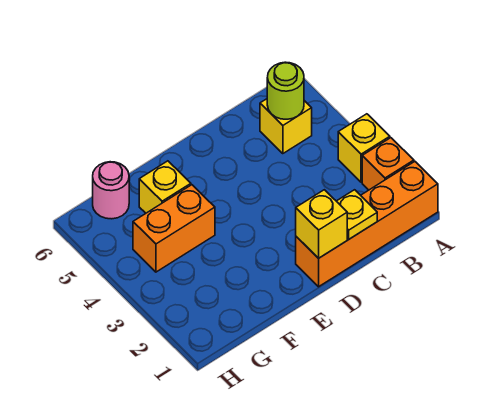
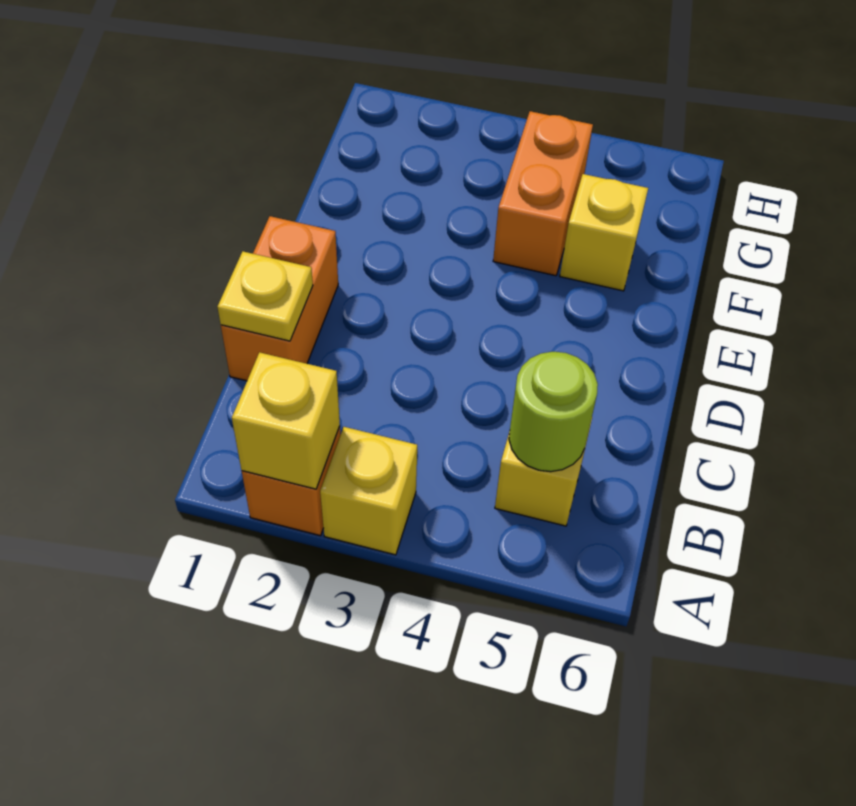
orange brick A1:D1 level 1 -> orange brick C1:D1 level 1
yellow brick D1 level 2 -> yellow brick A2 level 2
pink round brick G6 level 1 -> none

